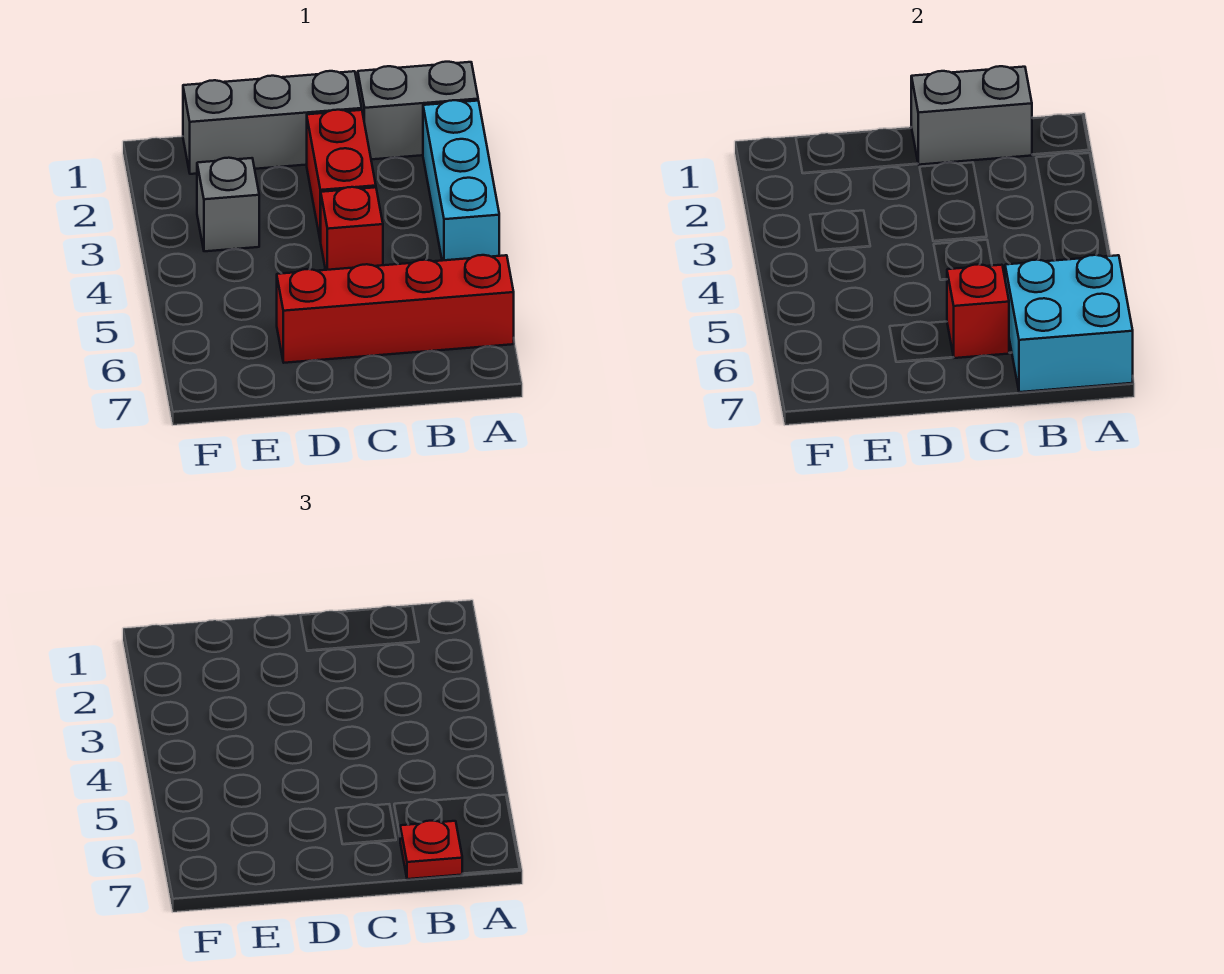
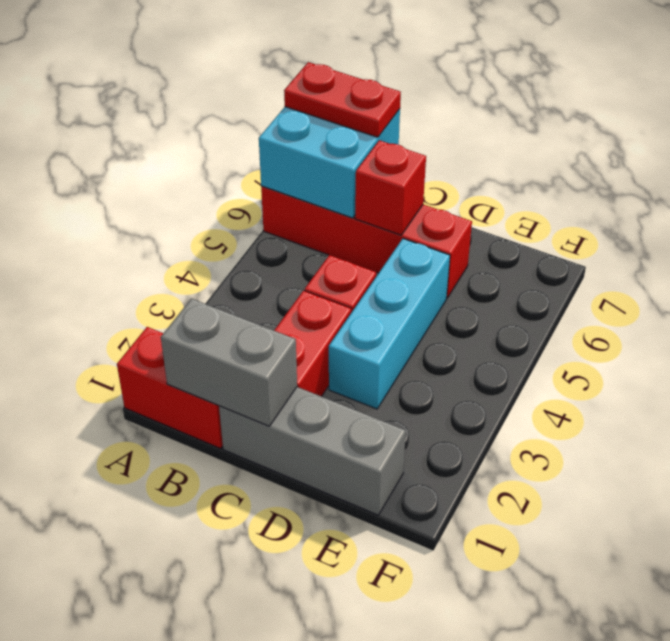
grey brick A1:B1 level 1 -> red brick A1:B1 level 1
cyan brick A2:A4 level 1 -> cyan brick D3:D5 level 1
red plate B7 level 3 -> red plate A7:B7 level 3
grey brick E3 level 1 -> none

